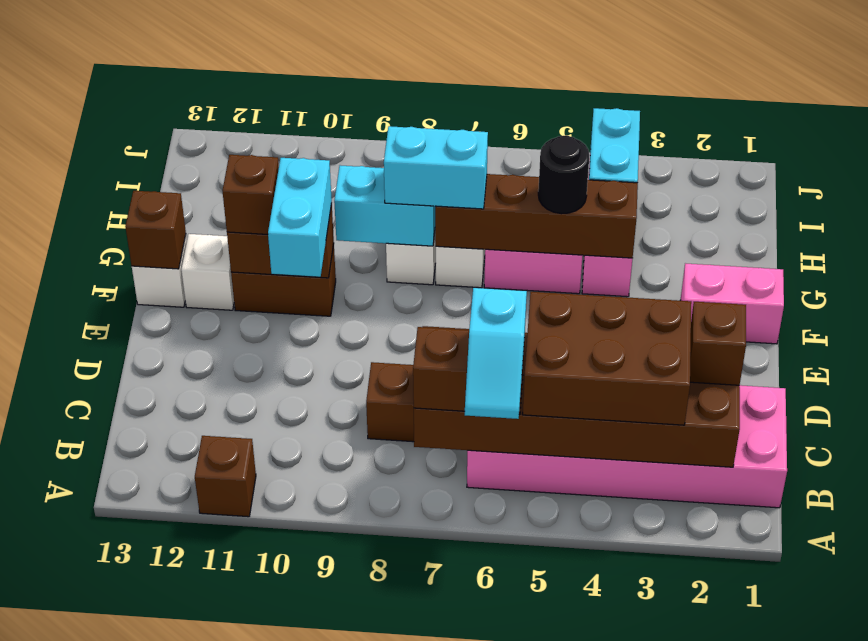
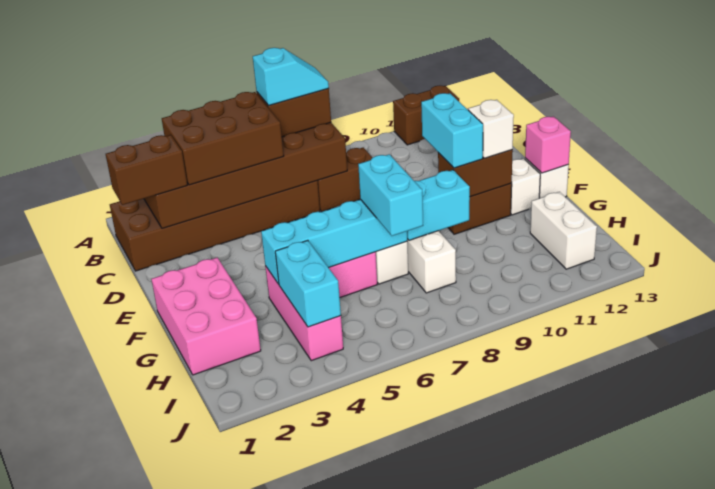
cyan slope A6:B6 level 4 top B -> cyan slope B6:B7 level 4 top 6
brown brick A11 level 1 -> brown brick A11:A12 level 1
pink brick B1:C6 level 1 -> brown brick B1:C6 level 1
brown brick C2 level 3 -> brown brick C1:C2 level 3
pink brick F1:F2 level 1 -> pink brick F1:H2 level 1
brown brick F11 level 3 -> white brick F11 level 3
brown brick F13 level 2 -> pink brick F13 level 2
brown brick G4:G7 level 2 -> cyan brick G4:G7 level 2
black round brick G5 level 3 -> none
cyan brick G7:G8 level 3 -> cyan brick G7:H7 level 3
none -> white brick H12:I12 level 1

